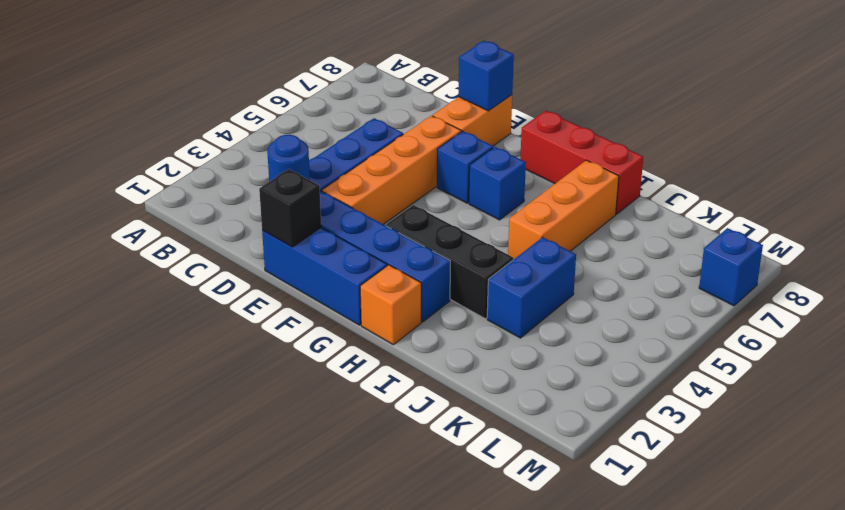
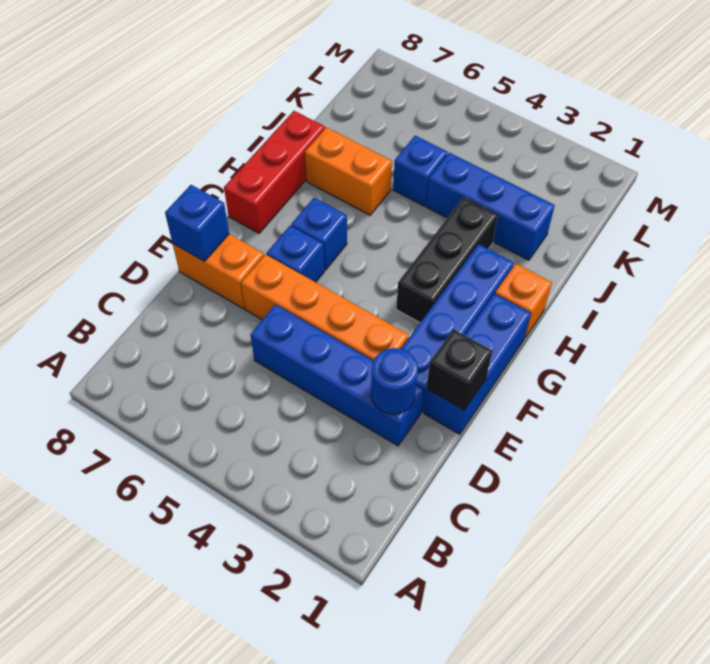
orange brick I5:I7 level 1 -> orange brick I6:I7 level 1
blue brick J3:J4 level 1 -> blue brick J2:J4 level 1
blue brick M7 level 1 -> blue brick J5 level 1

